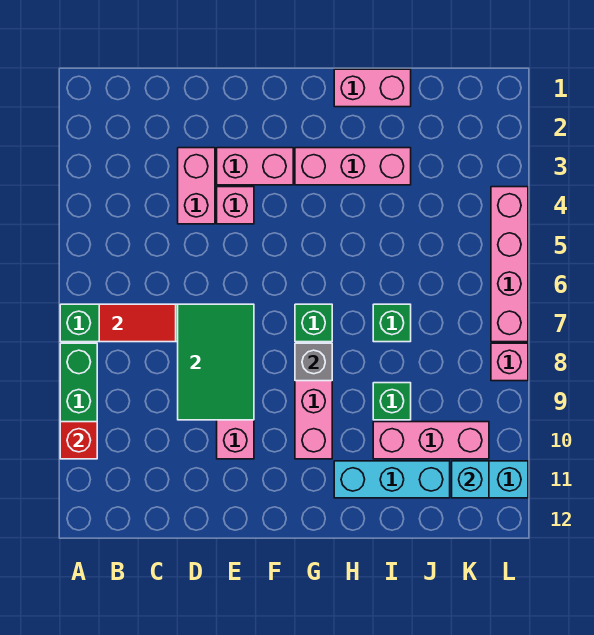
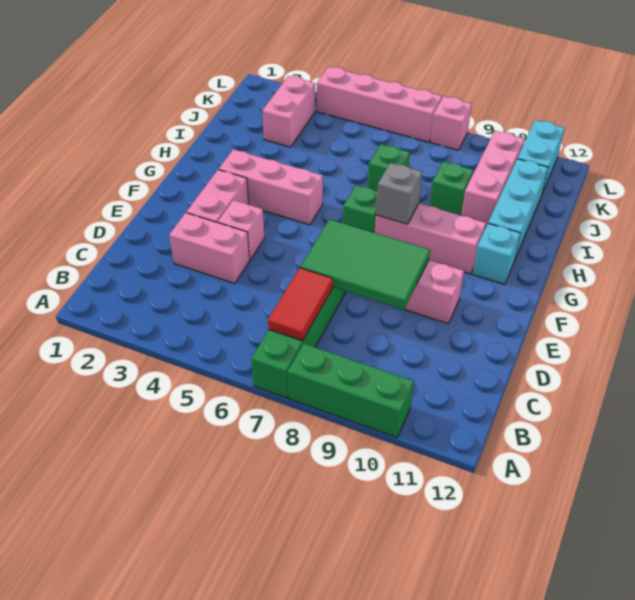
red brick A10 level 2 -> none
pink brick G3:I3 level 1 -> pink brick G3:G5 level 1
pink brick H1:I1 level 1 -> pink brick J3:K3 level 1
cyan brick K11 level 2 -> cyan brick G11 level 1

